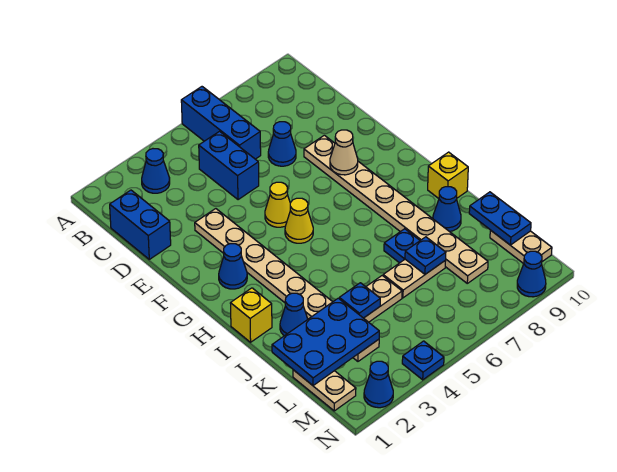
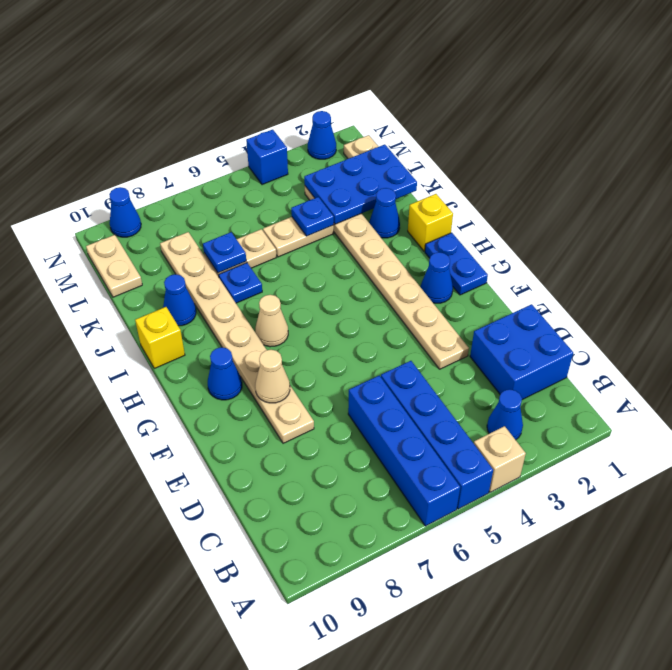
none -> tan brick A4 level 1
blue brick A6:C6 level 1 -> blue brick A6:D6 level 1
blue brick C1:D1 level 1 -> blue brick C1:D2 level 1
blue brick C5:D5 level 1 -> blue brick A5:D5 level 1
blue cone D7 level 1 -> blue cone G9 level 1
yellow cone F5 level 1 -> none
yellow cone G5 level 1 -> none
none -> tan cone H7 level 1
blue plate K10:L10 level 2 -> blue plate G1:H1 level 1
blue plate N4 level 1 -> blue brick N4 level 1

